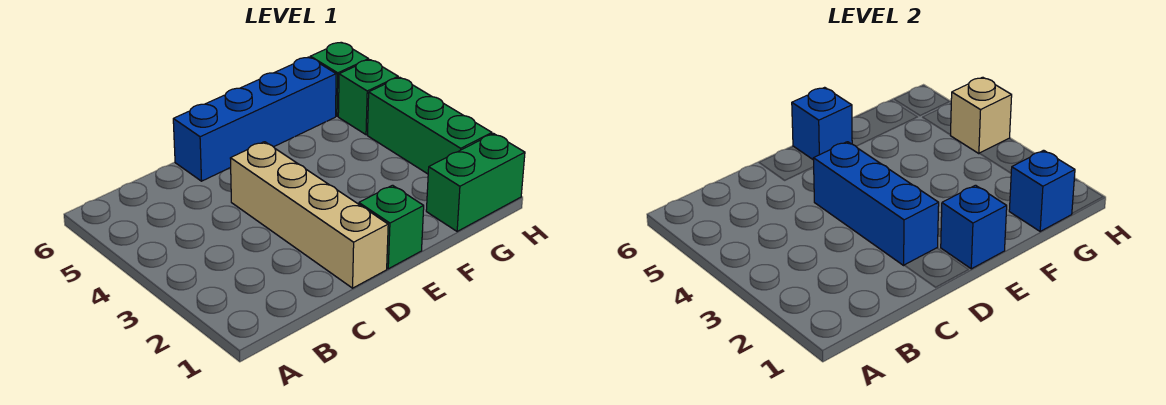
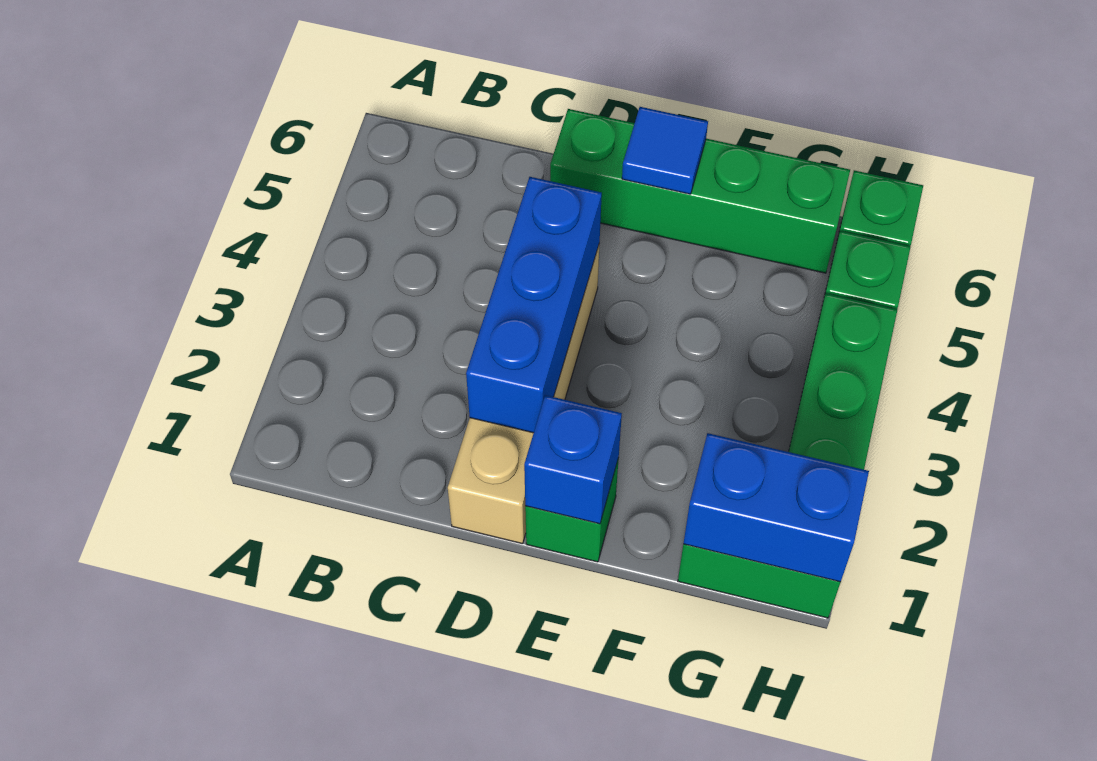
blue brick D6:G6 level 1 -> green brick D6:G6 level 1
blue brick E6 level 2 -> blue tile E6 level 2
blue brick G1 level 2 -> blue brick G1:H1 level 2
tan brick H4 level 2 -> none

